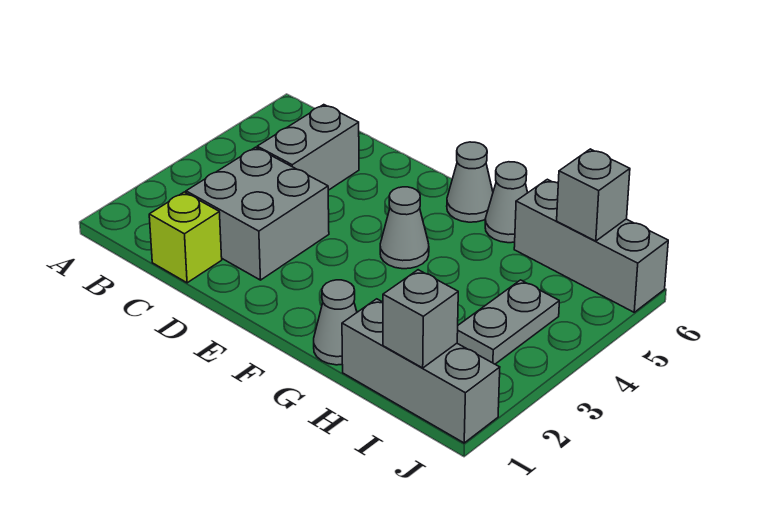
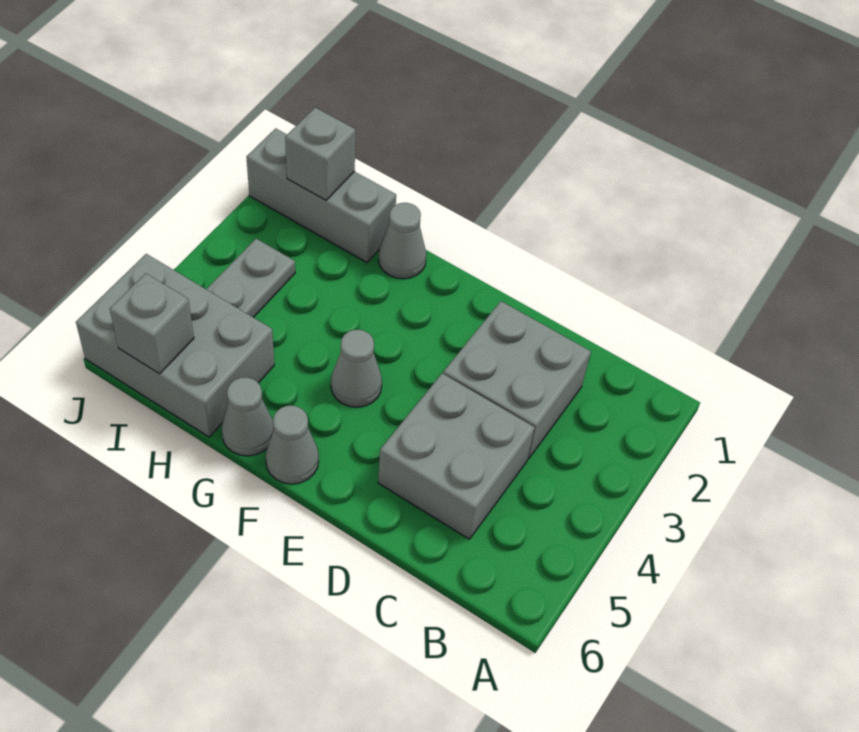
lime brick C1 level 1 -> none
grey brick C4:C5 level 1 -> grey brick C4:D5 level 1
grey brick H6:J6 level 1 -> grey brick H5:J6 level 1

